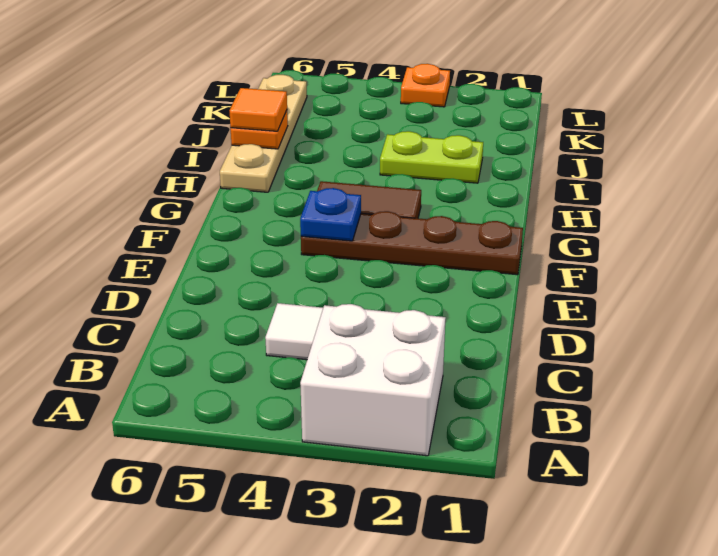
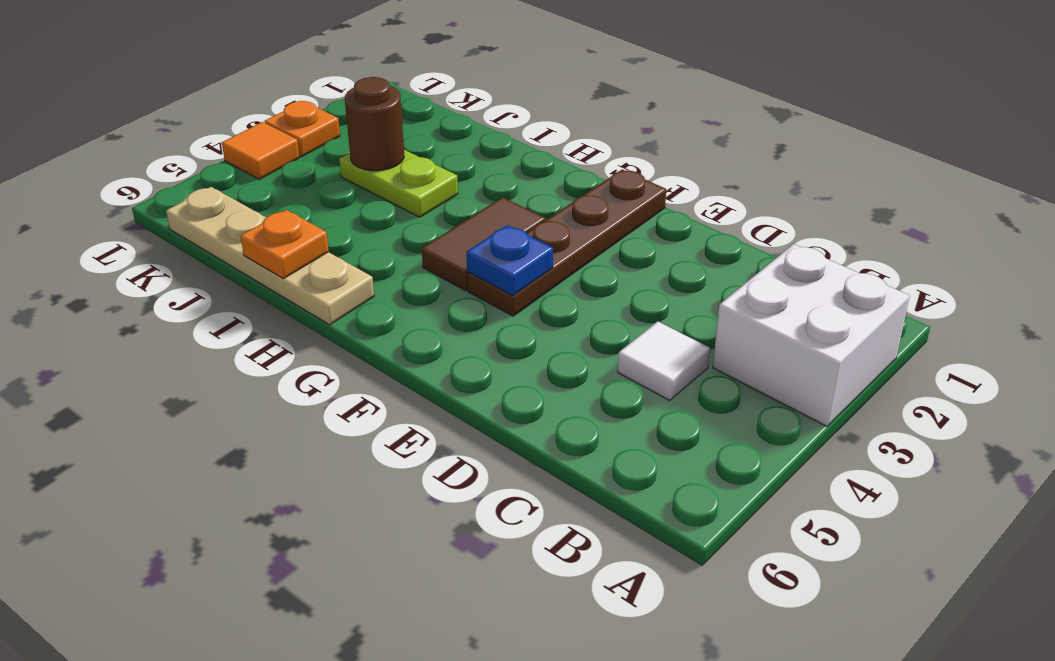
lime plate I2:I3 level 1 -> lime plate I3:J3 level 1
orange tile I6 level 3 -> orange tile L4 level 1
none -> brown round brick J3 level 2

